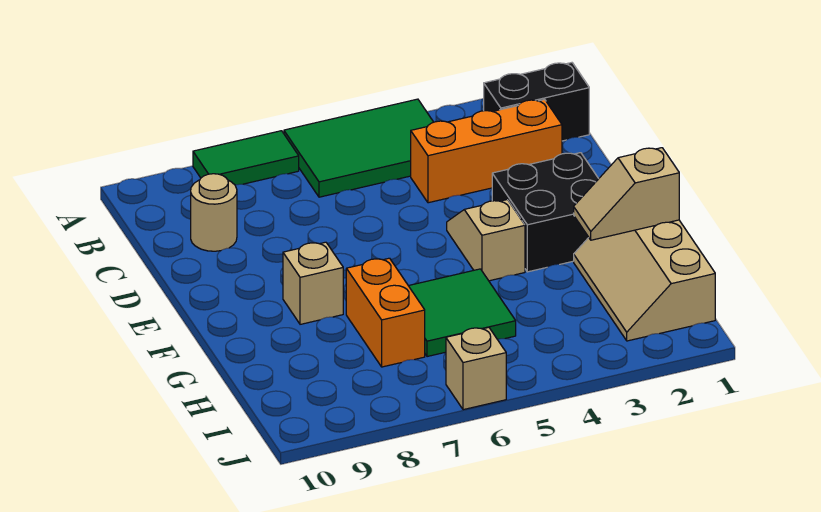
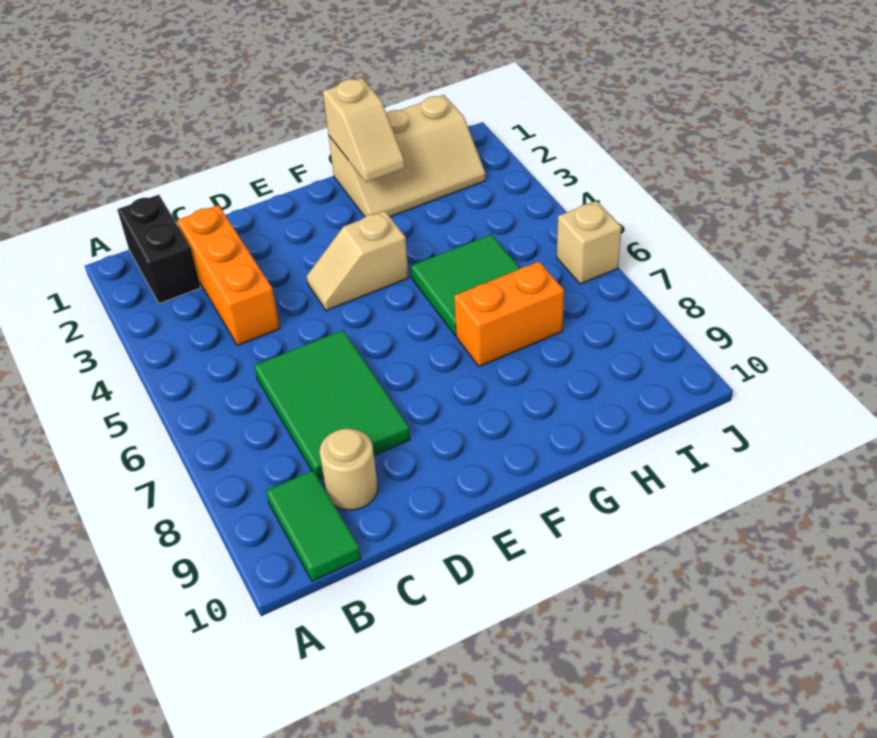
green tile A4:B6 level 1 -> green tile C6:D8 level 1
green tile A7:A8 level 1 -> green tile B9:B10 level 1
black brick E2:F3 level 1 -> none
tan brick F8 level 1 -> none

